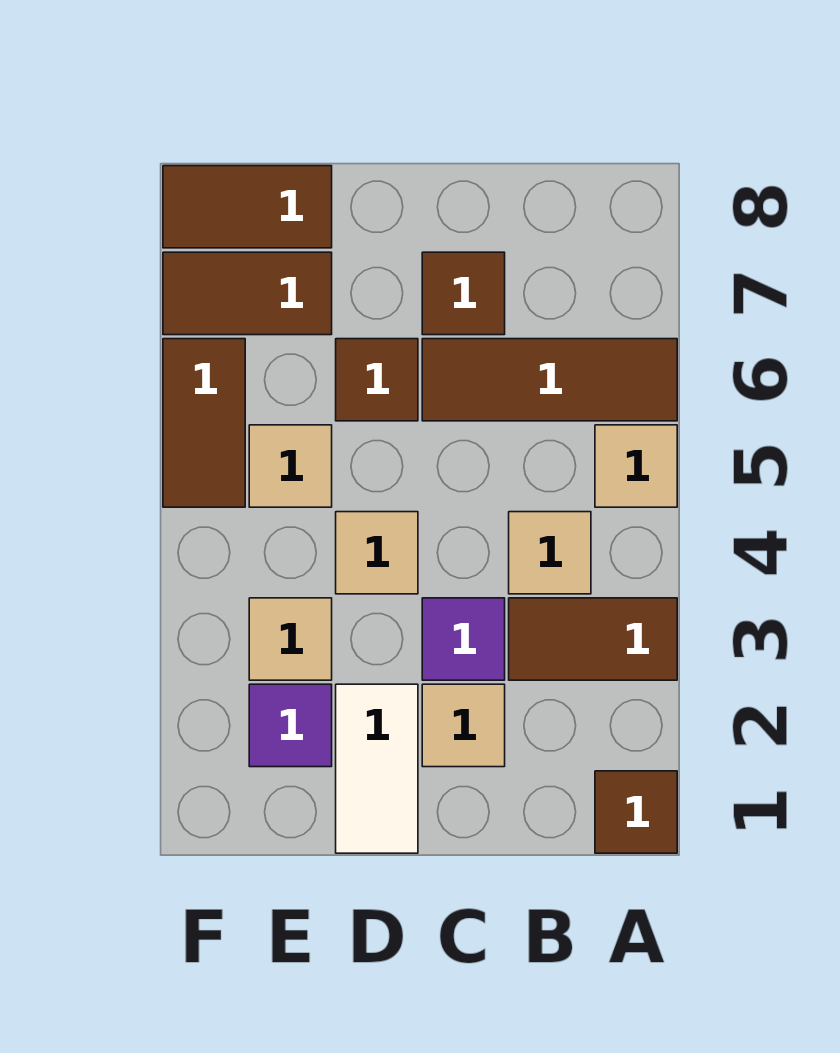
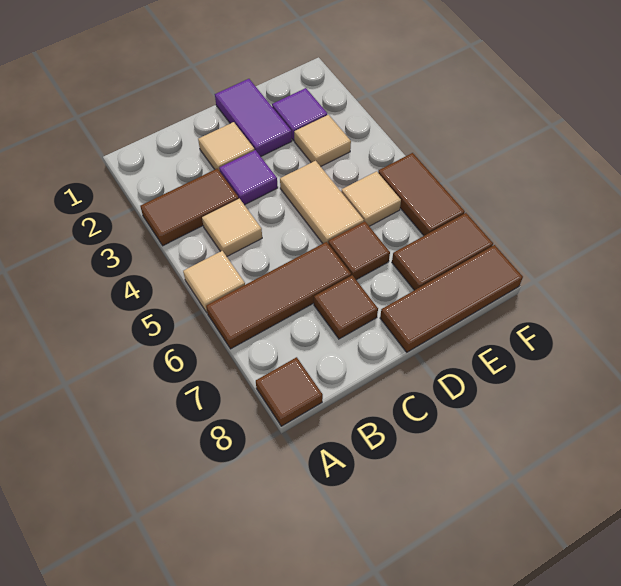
brown tile A1 level 1 -> brown tile A8 level 1
white tile D1:D2 level 1 -> purple tile D1:D2 level 1
tan tile D4 level 1 -> tan tile D4:D5 level 1
brown tile E8:F8 level 1 -> brown tile D8:F8 level 1

